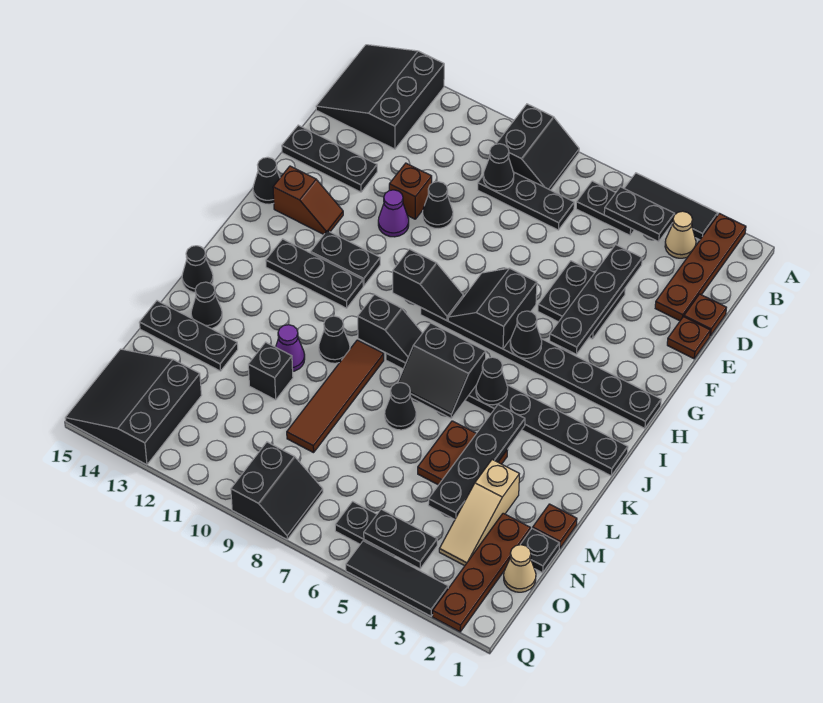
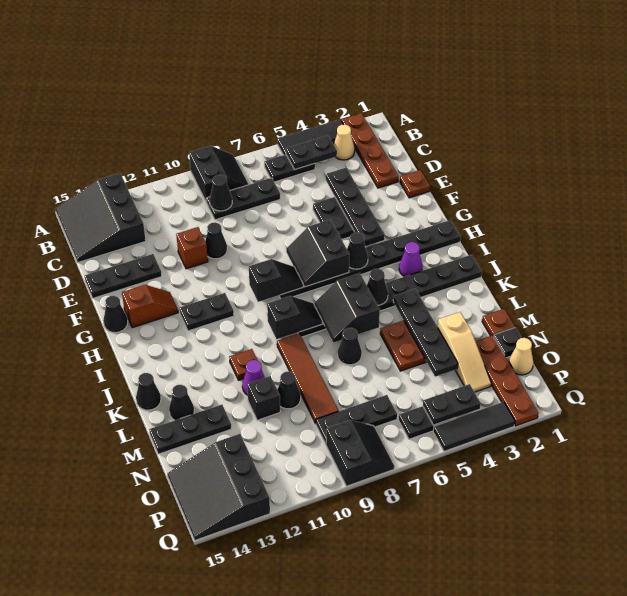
brown plate D1 level 1 -> brown plate K11 level 1
purple cone F11 level 1 -> purple cone I3 level 1
black plate I11:I13 level 1 -> black plate O7:O9 level 1
black slope J6:K7 level 2 top J -> black slope J6:K7 level 2 top 6
black cone K10 level 1 -> black cone M10 level 1

